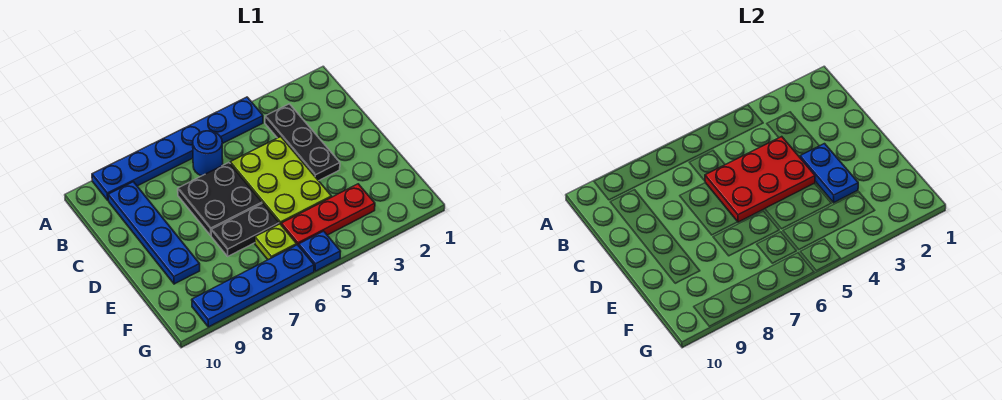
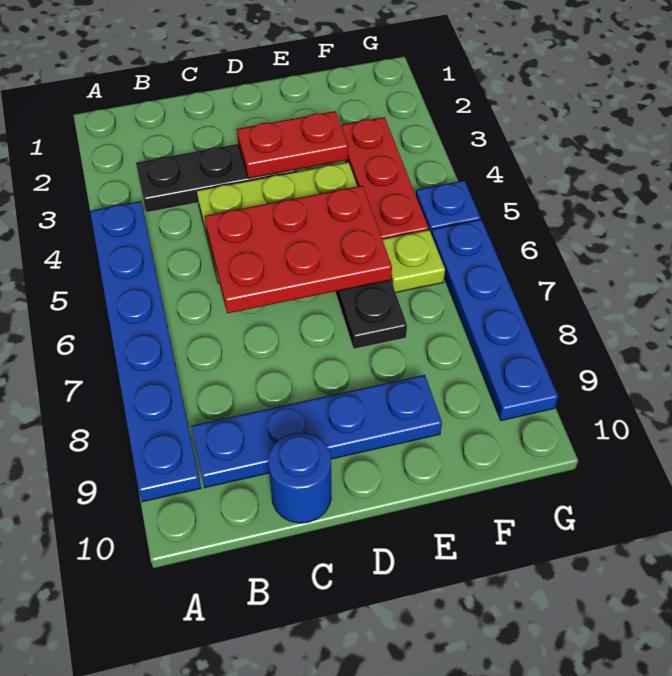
blue round brick B6 level 1 -> blue round brick C10 level 1
red plate C4:D6 level 2 -> red plate C5:E6 level 2
black plate C6:D7 level 1 -> none
blue plate D3:E3 level 2 -> red plate D3:E3 level 2

